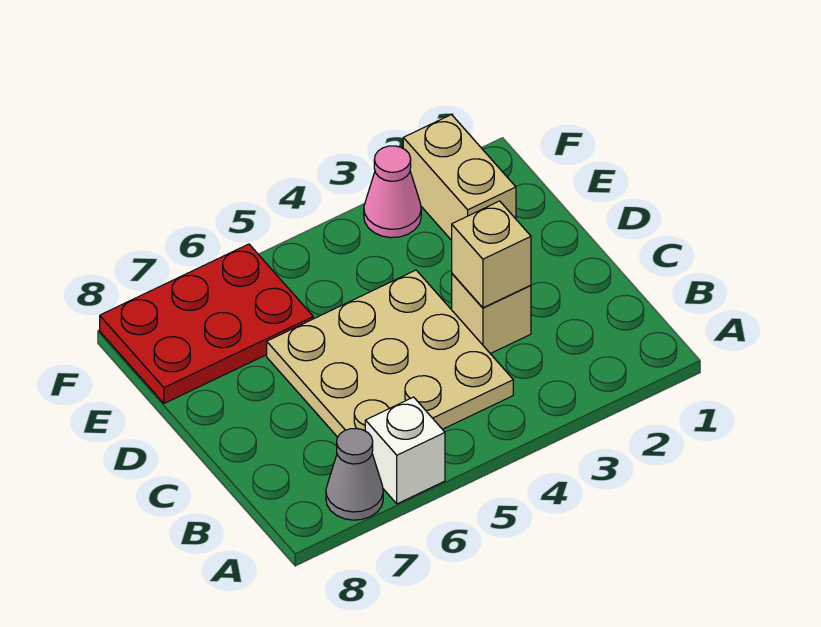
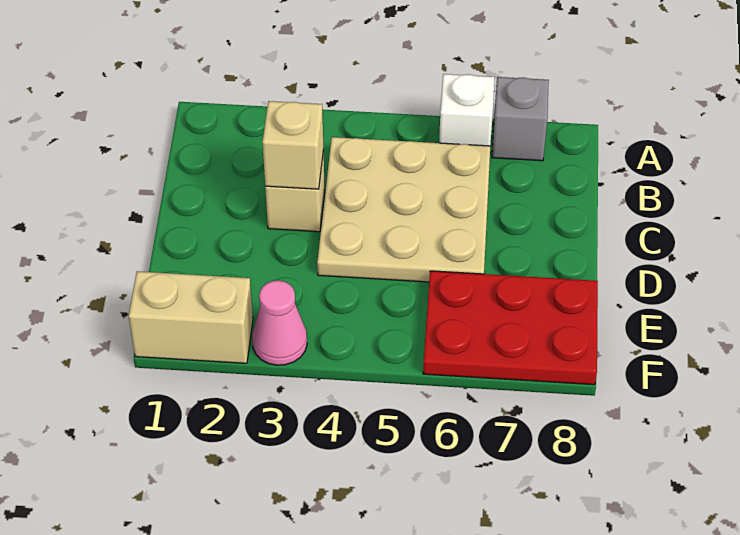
grey cone A7 level 1 -> grey brick A7 level 1
tan brick E2:F2 level 1 -> tan brick F1:F2 level 1

